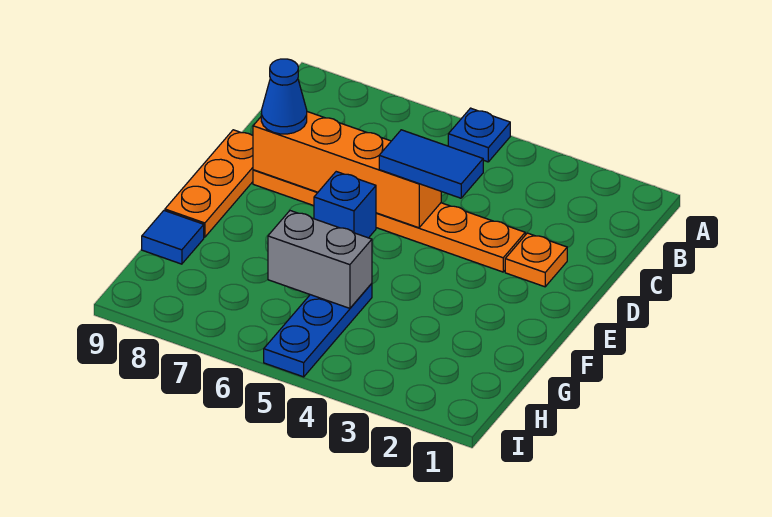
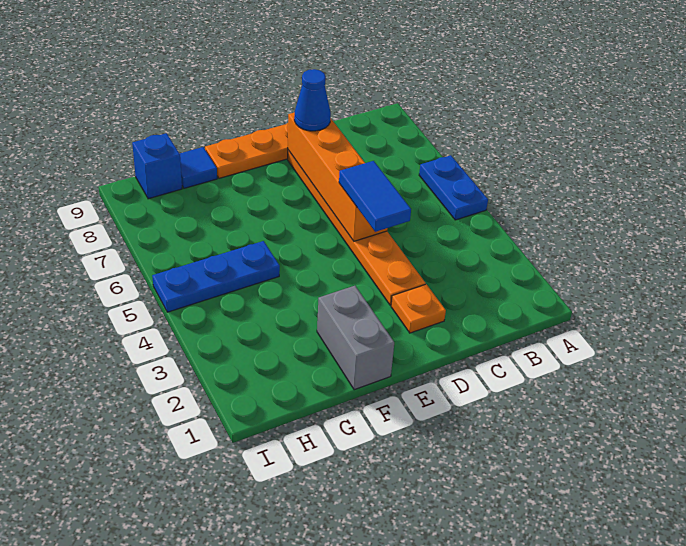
blue plate A5 level 1 -> blue plate A5:A6 level 1
blue brick E6 level 1 -> blue brick H9 level 1
grey brick G5:G6 level 2 -> grey brick F1:F2 level 1

